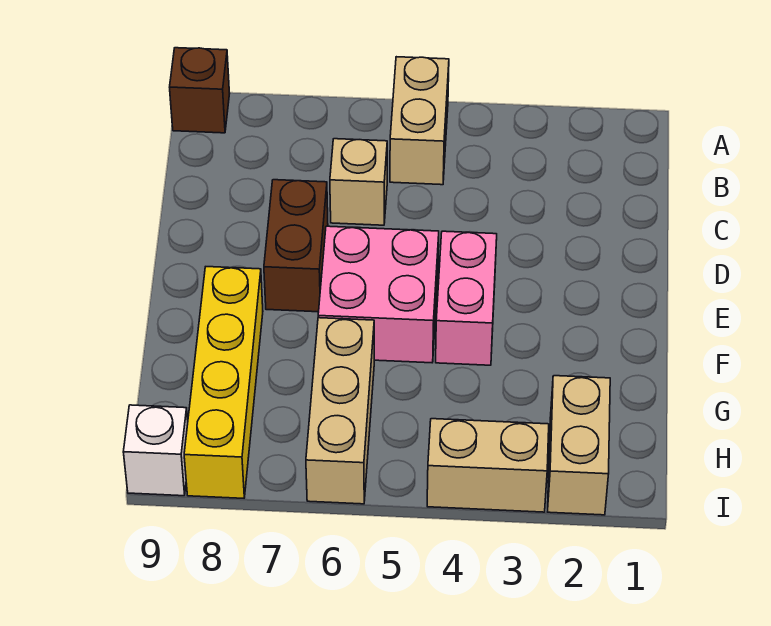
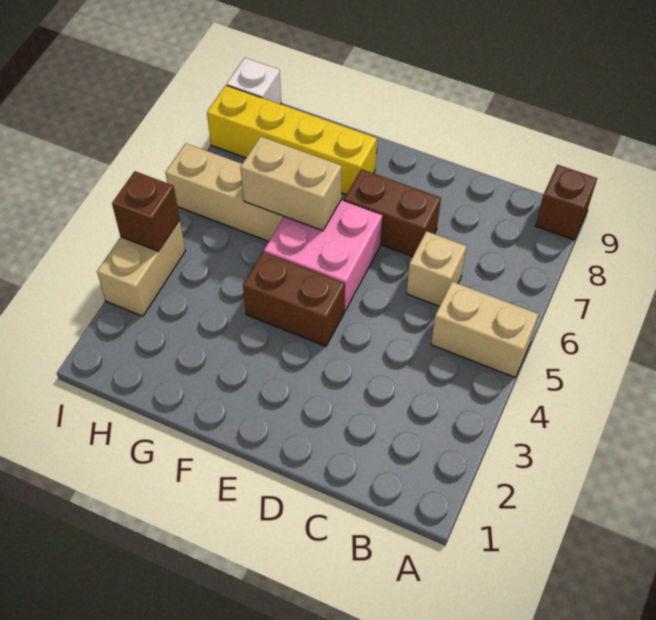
pink brick E4:F4 level 1 -> brown brick E4:F4 level 1
tan brick H2:I2 level 1 -> tan brick F6:G6 level 2
none -> brown brick I4 level 2

